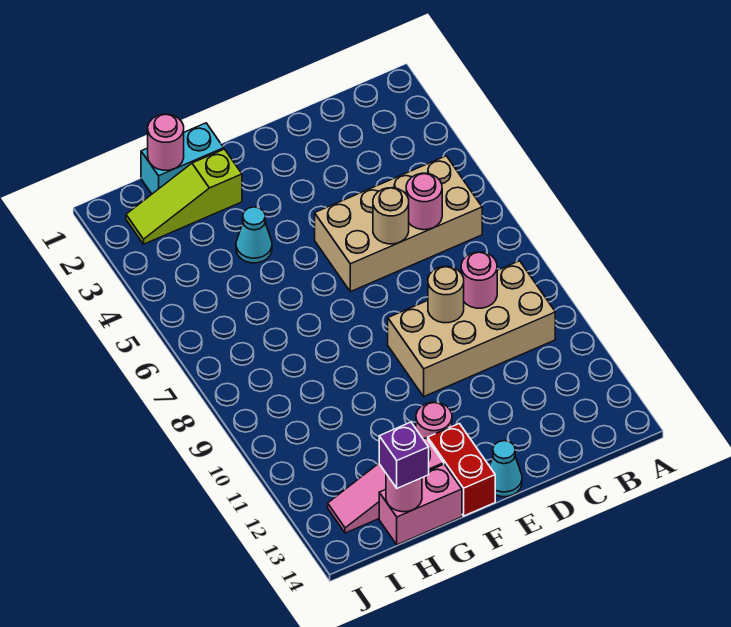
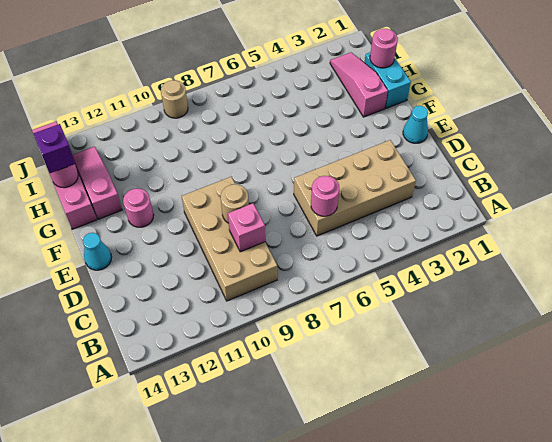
tan brick B5:E6 level 1 -> tan brick C3:D6 level 1
pink round brick C9 level 2 -> pink brick C9 level 2
tan round brick D6 level 2 -> tan round brick J9 level 1
red brick F13:F14 level 1 -> none
lime slope G2:I2 level 1 top G -> pink slope G2:I2 level 1 top G
cyan cone G4 level 1 -> cyan cone E1 level 1
pink brick G14:H14 level 1 -> pink brick G14:J14 level 1

